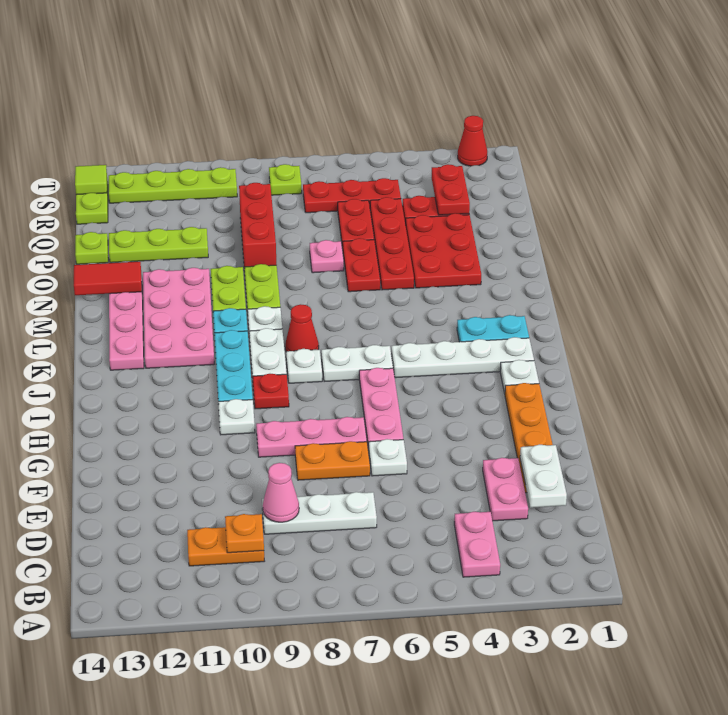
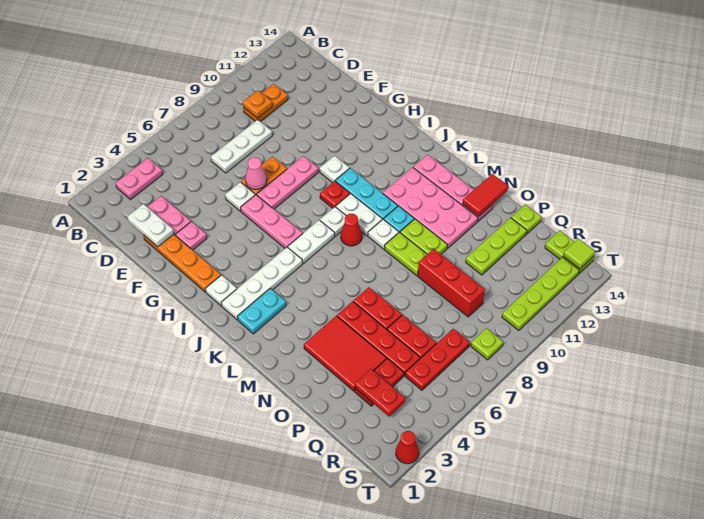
pink plate B4:C4 level 1 -> pink plate B3:B4 level 1
pink cone D9 level 2 -> pink cone F7 level 2
red plate N3:P4 level 1 -> red tile N3:P4 level 1
pink plate O7 level 1 -> pink plate F3 level 1

